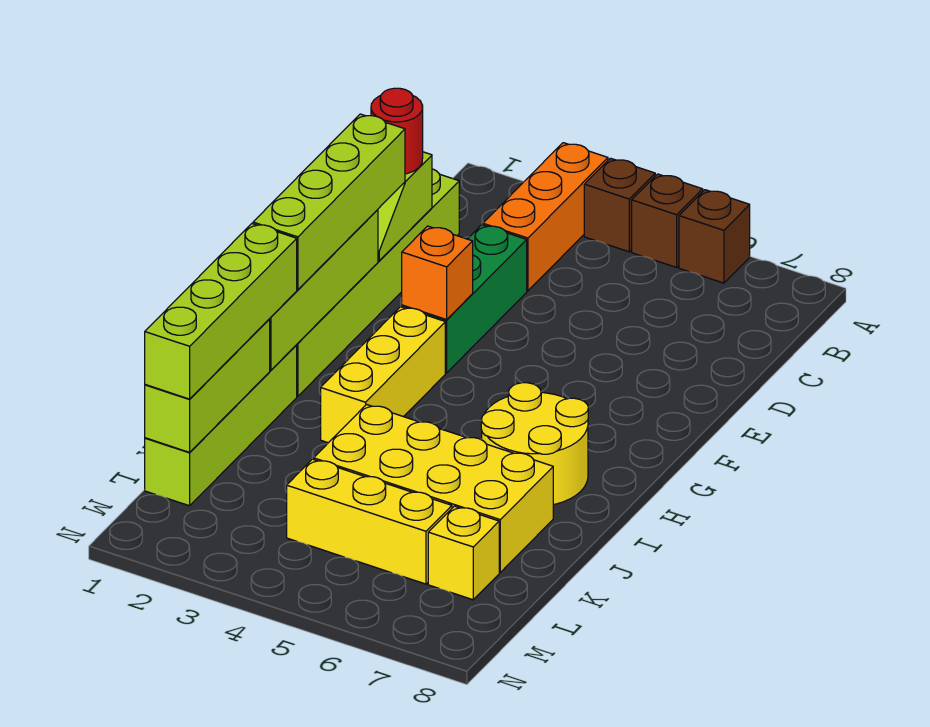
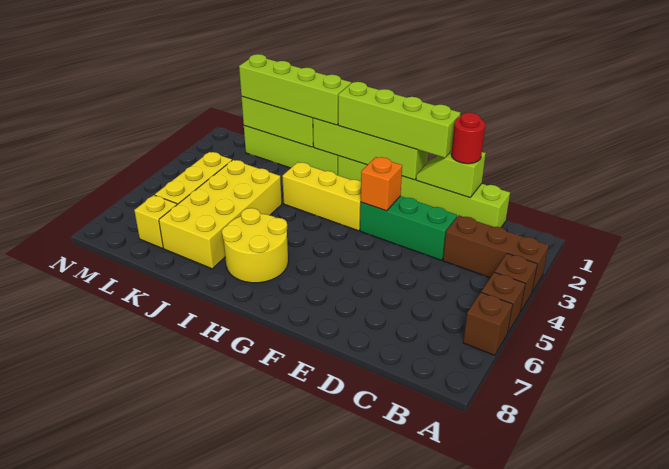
orange brick A3:C3 level 1 -> brown brick A3:C3 level 1

